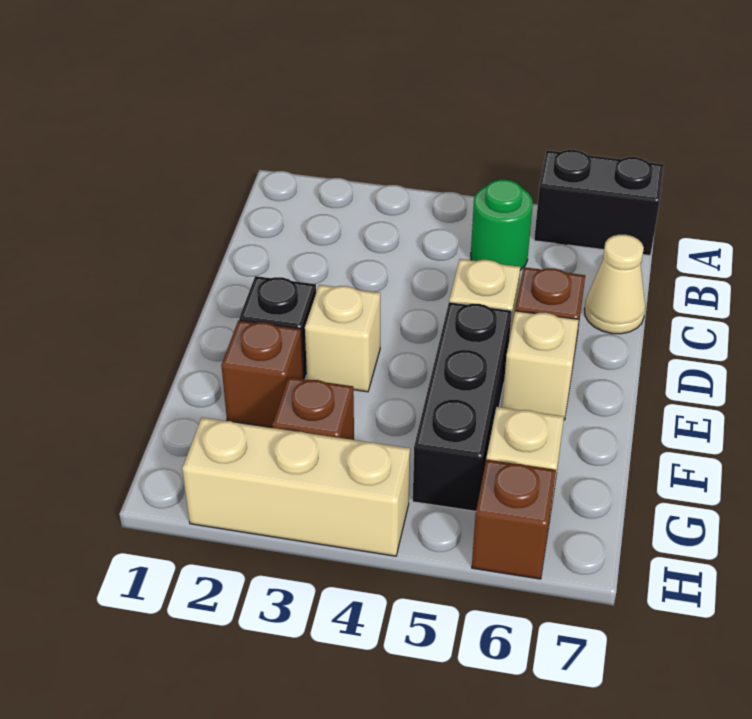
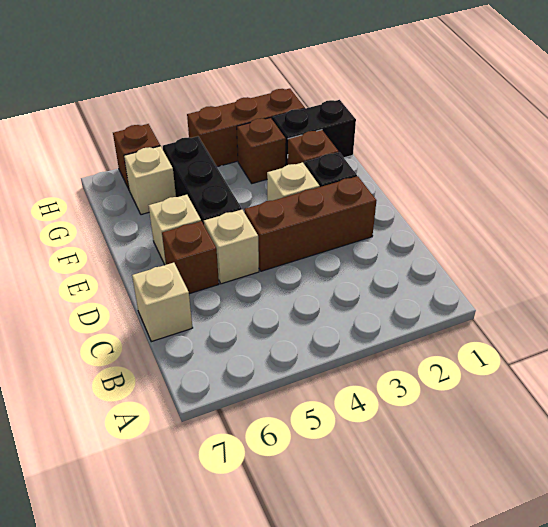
black brick A6:A7 level 1 -> black brick G1:G2 level 1
green round brick B5 level 1 -> none
tan cone C7 level 1 -> tan brick C7 level 1
none -> brown brick D2:D4 level 1
tan brick H2:H4 level 1 -> brown brick H2:H4 level 1

